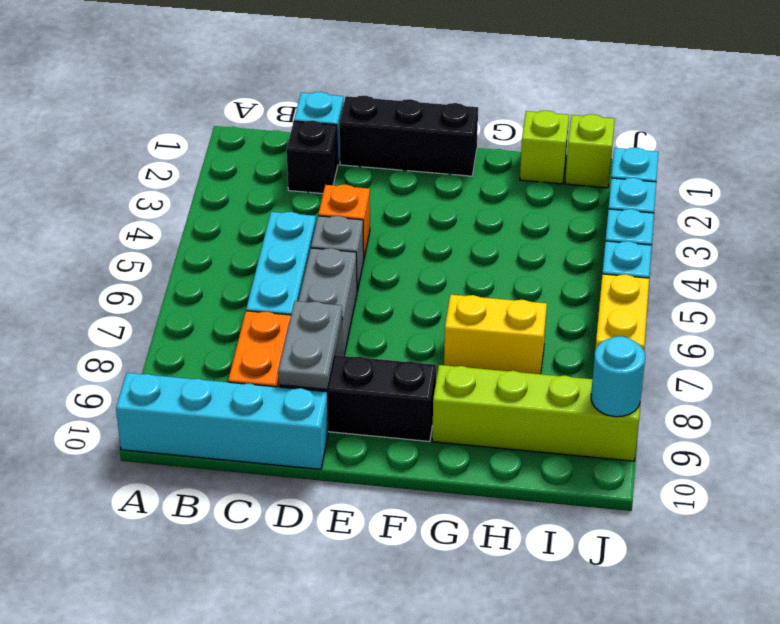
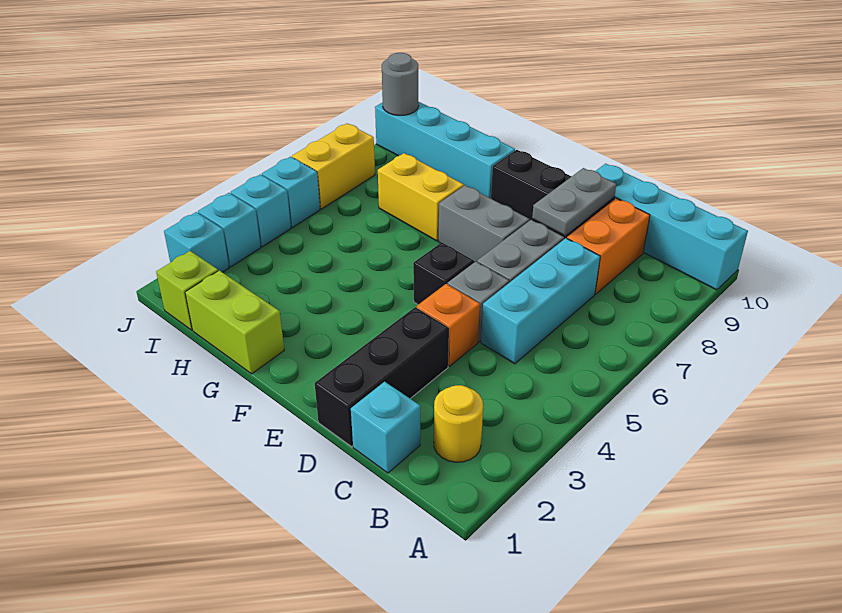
none -> yellow round brick B2 level 1
black brick C2 level 1 -> black brick E5 level 1
black brick D1:F1 level 1 -> black brick D1:D3 level 1
none -> grey brick E7:F7 level 1
lime brick G9:J9 level 1 -> cyan brick G9:J9 level 1
lime brick H1 level 1 -> lime brick G1:H1 level 1
cyan round brick J9 level 2 -> grey round brick J9 level 2

